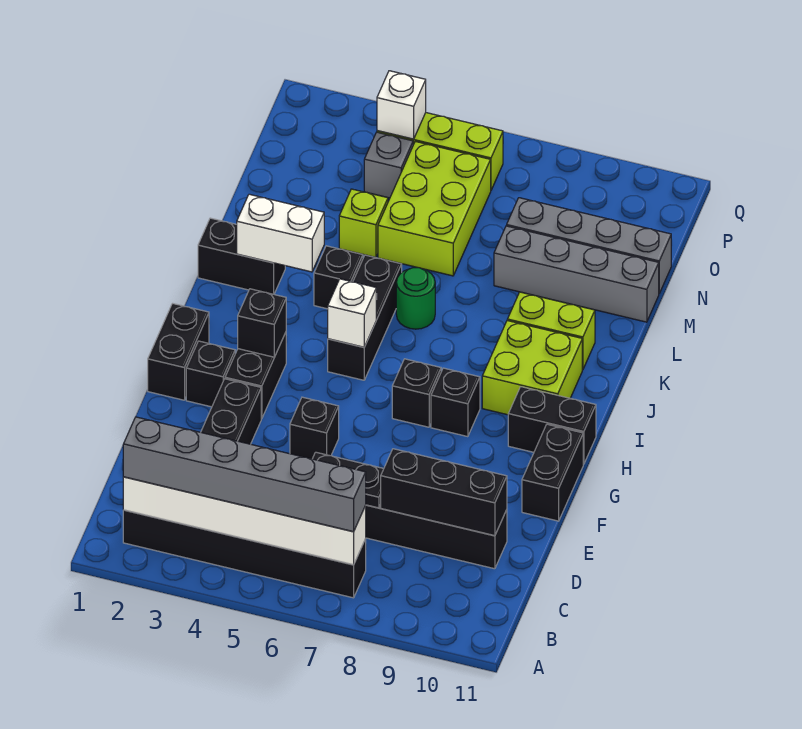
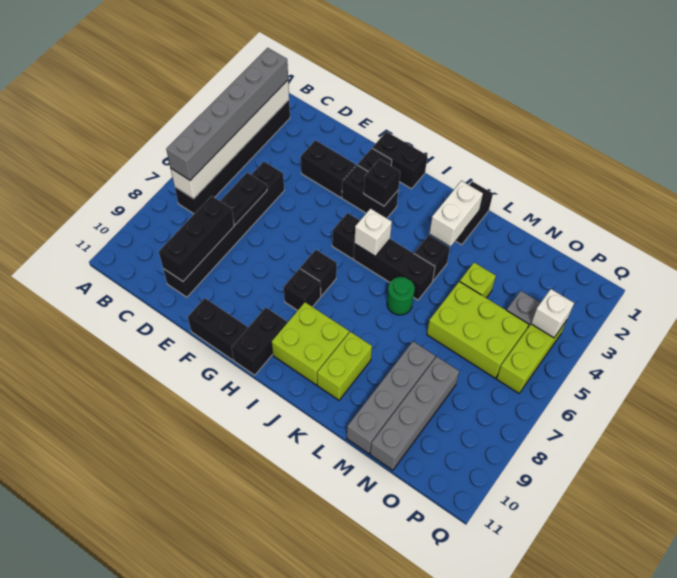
black brick F5 level 1 -> black brick H5 level 1

